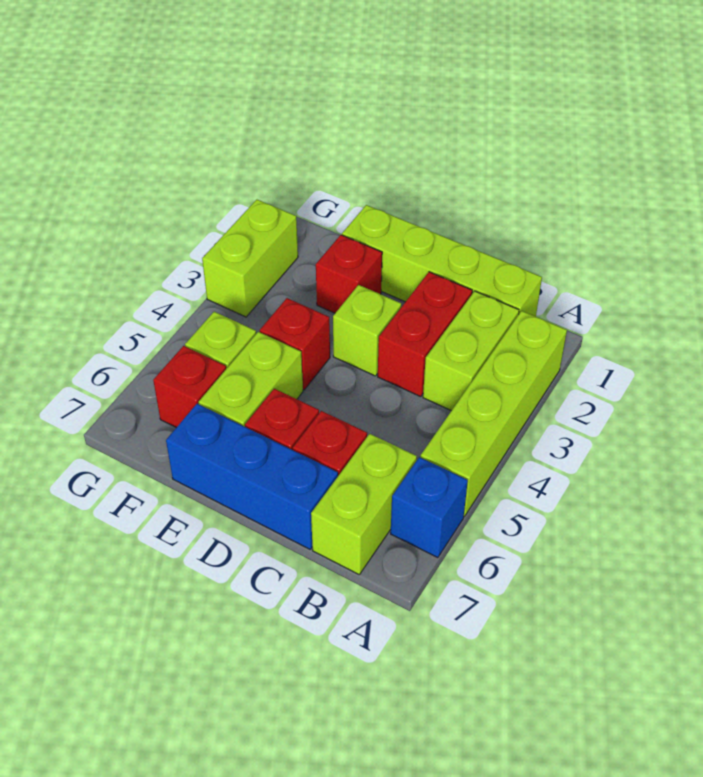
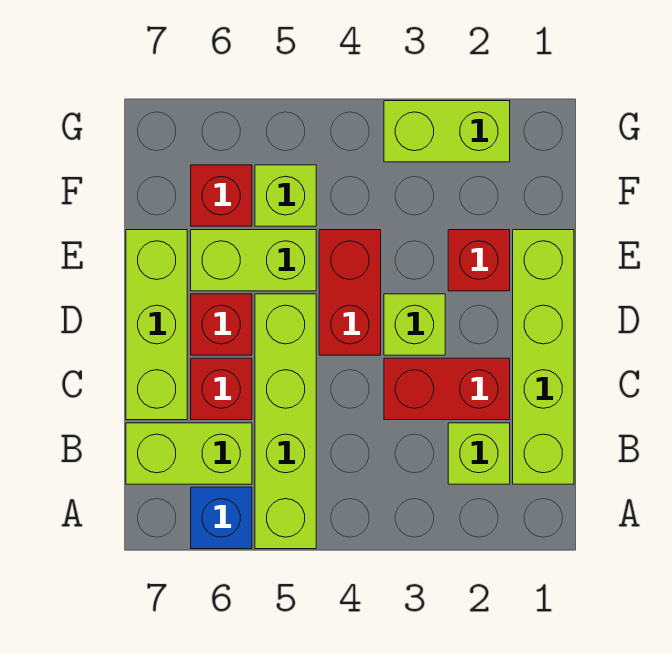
lime brick A2:A5 level 1 -> lime brick A5:D5 level 1
lime brick B2:B3 level 1 -> lime brick B2 level 1
blue brick C7:E7 level 1 -> lime brick C7:E7 level 1
red brick E4 level 1 -> red brick D4:E4 level 1

